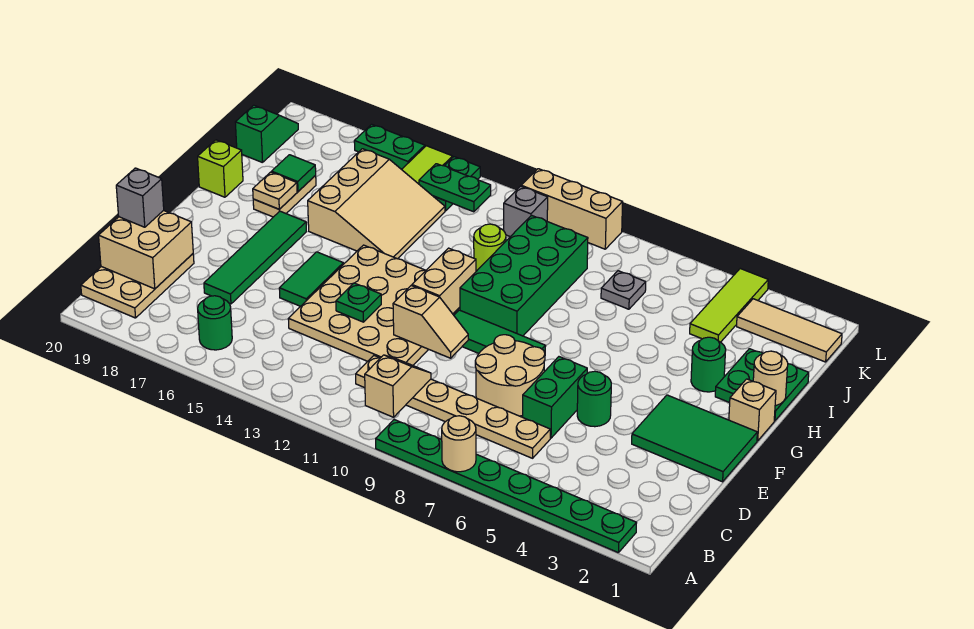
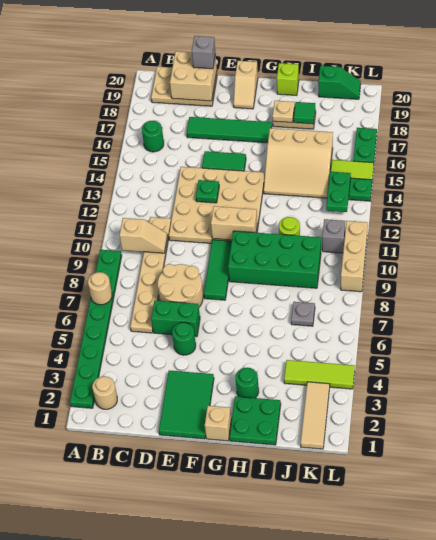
tan slope E10:E11 level 2 top 11 -> tan slope F19:F20 level 1 top 20
tan round brick H1 level 2 -> tan round brick B2 level 1

